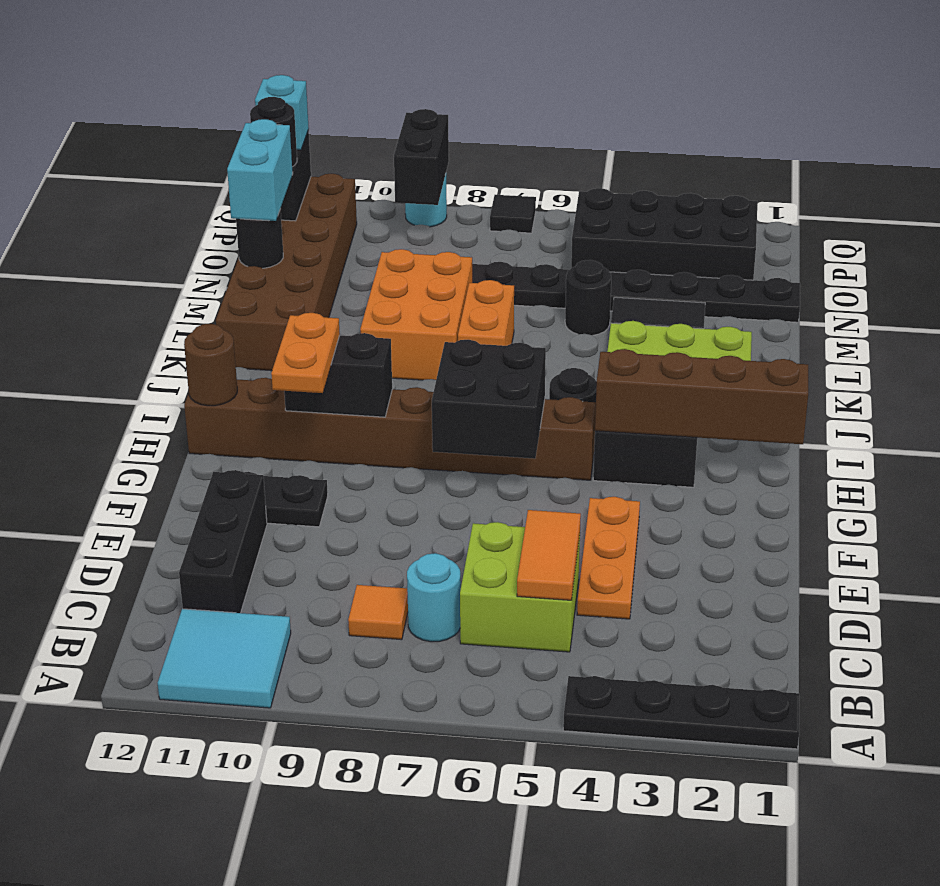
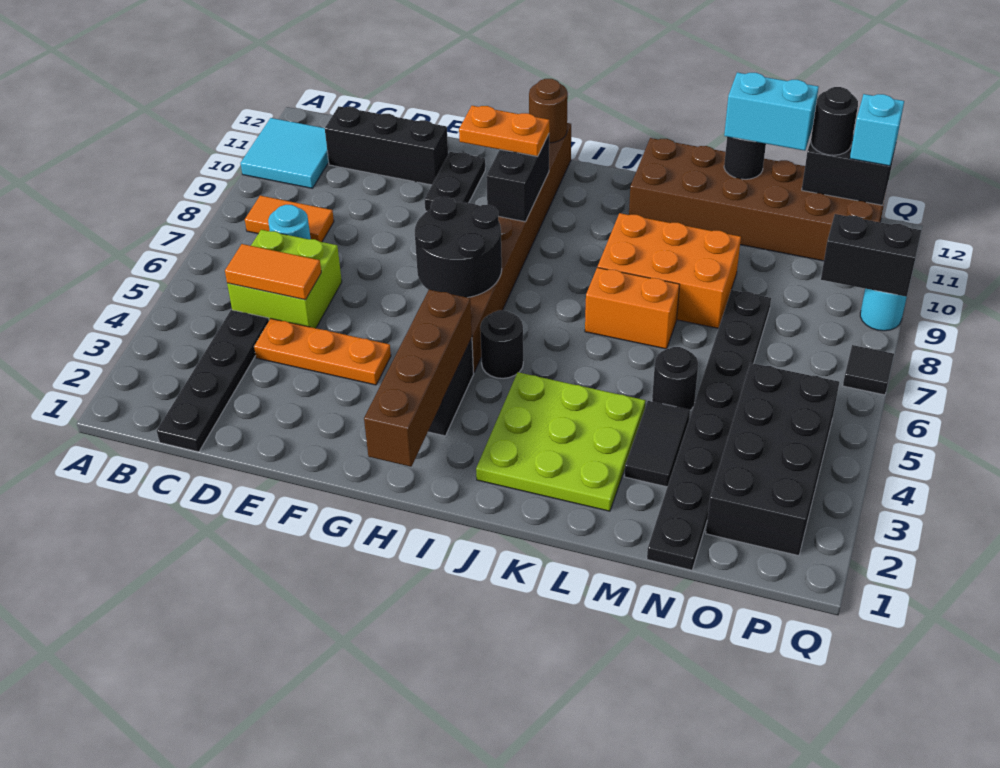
black plate A1:A4 level 1 -> black plate C1:C4 level 1
orange tile C8 level 1 -> orange tile B8:C8 level 1
black brick G6:H7 level 2 -> black round brick G6:H7 level 2

